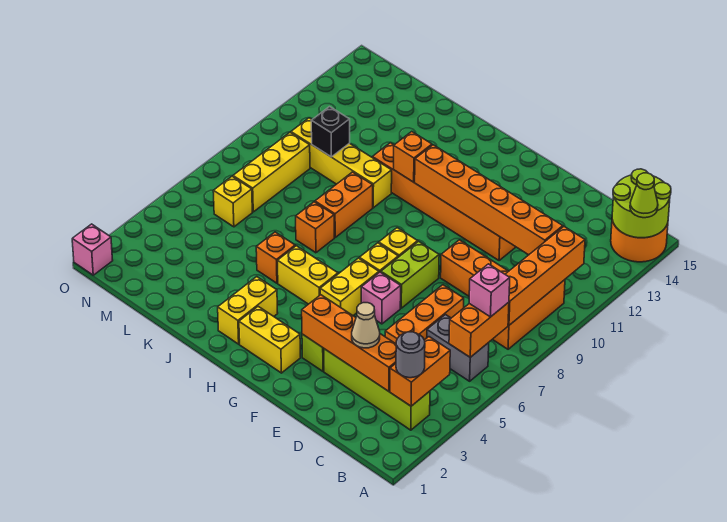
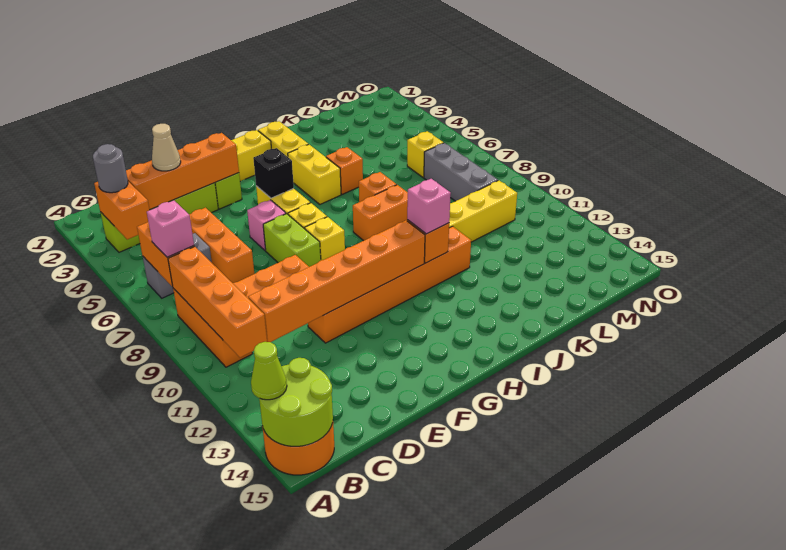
yellow brick H5:I5 level 1 -> yellow brick I4:I5 level 1
orange brick J8:J9 level 1 -> orange brick I8:J8 level 1
black brick L10 level 2 -> black brick G5 level 2
yellow brick M7:M9 level 1 -> grey brick M7:M9 level 1
pink brick O1 level 1 -> pink brick I11 level 3

